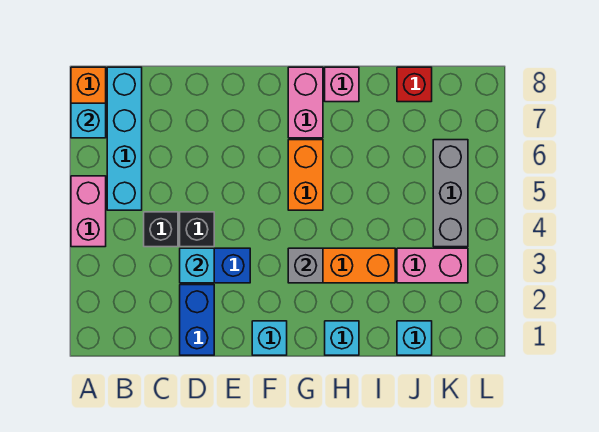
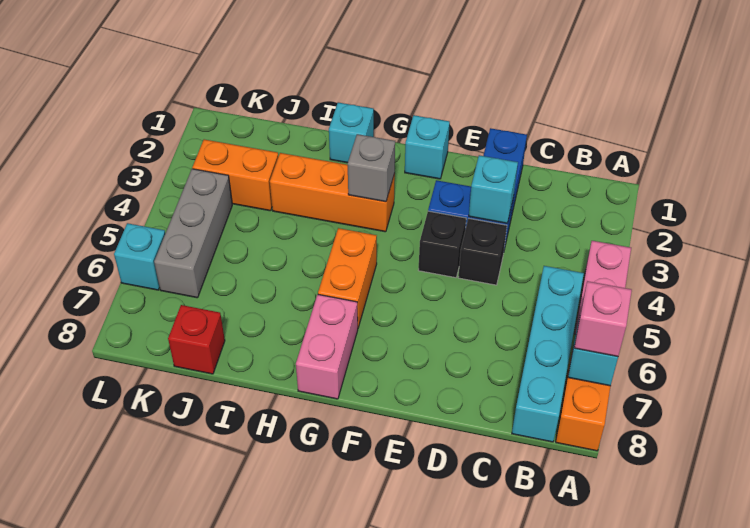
black brick C4 level 1 -> black brick E4 level 1
pink brick H8 level 1 -> pink brick A7 level 3
cyan brick J1 level 1 -> cyan brick L6 level 1
pink brick J3:K3 level 1 -> orange brick J3:K3 level 1

